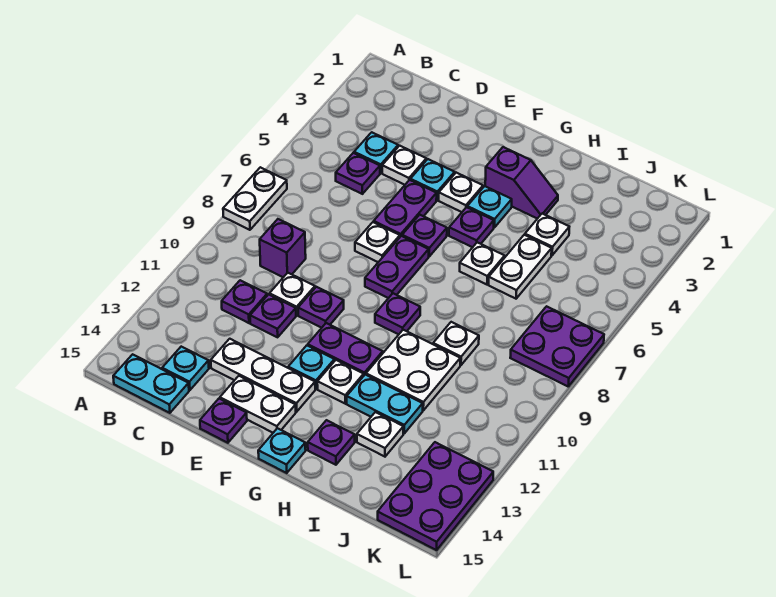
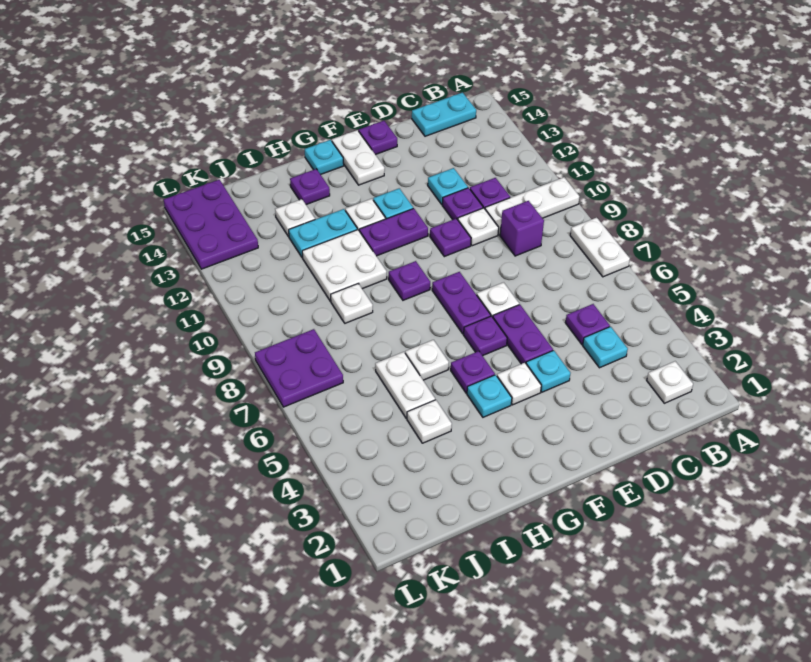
cyan plate C14 level 1 -> cyan plate D12 level 1
white plate D4 level 1 -> white plate B2 level 1
white plate D13:F13 level 1 -> white plate A10:C10 level 1
white plate E14:F14 level 1 -> white plate F14:F15 level 1
purple slope G3:H3 level 1 top G -> none

